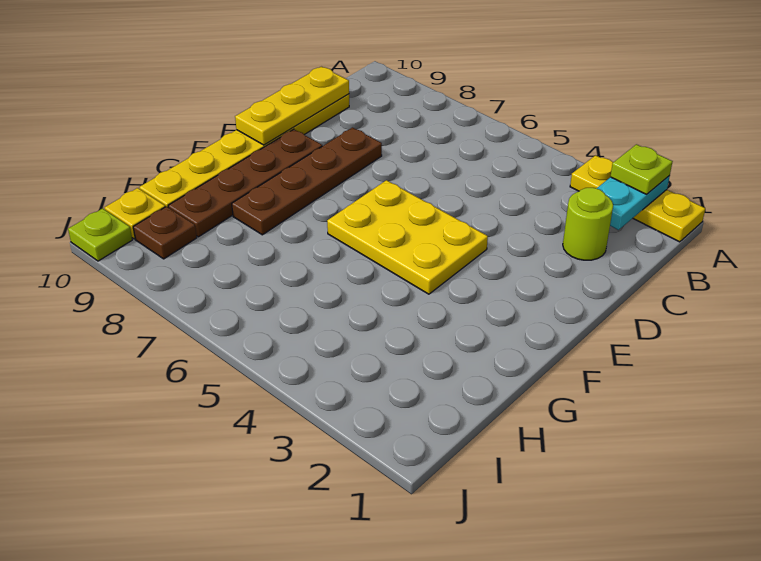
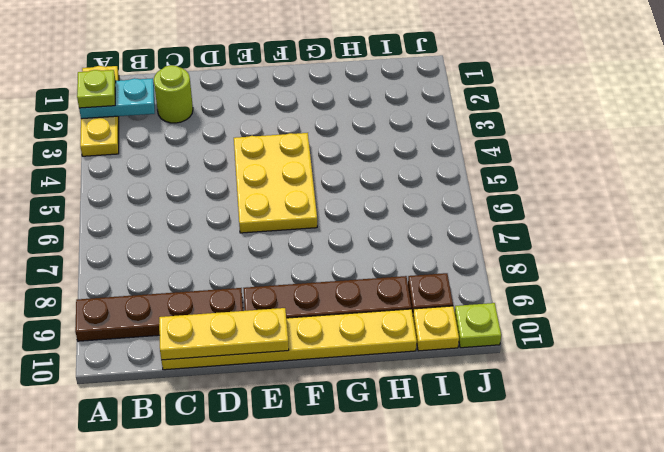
brown plate D8:G8 level 1 -> brown plate A9:D9 level 1

